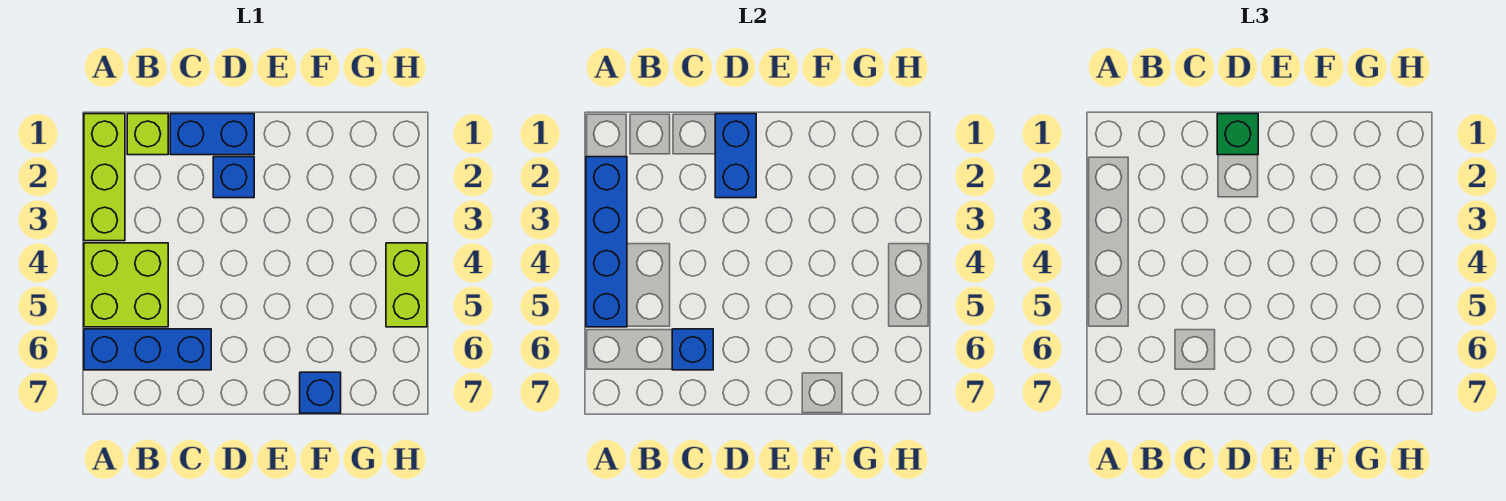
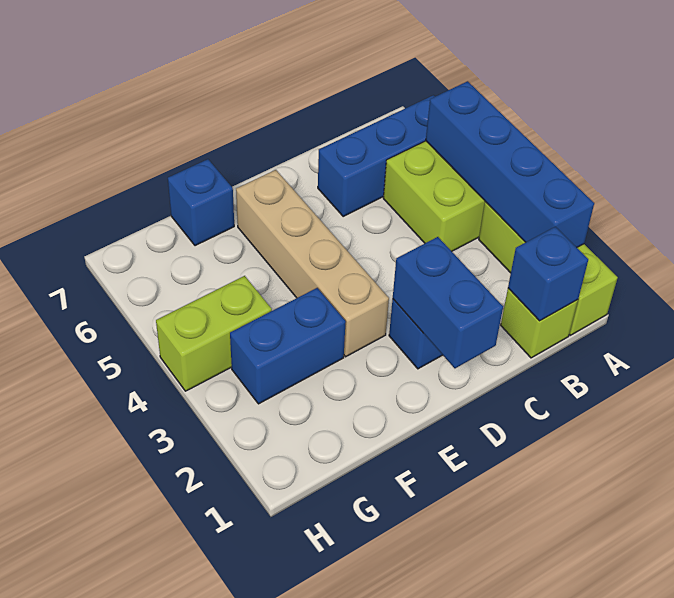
blue brick C1:D1 level 1 -> blue brick F3:G3 level 1
blue brick C6 level 2 -> blue brick B1 level 2
green brick D1 level 3 -> none
none -> tan brick E3:E6 level 1
lime brick H4:H5 level 1 -> lime brick G4:H4 level 1

